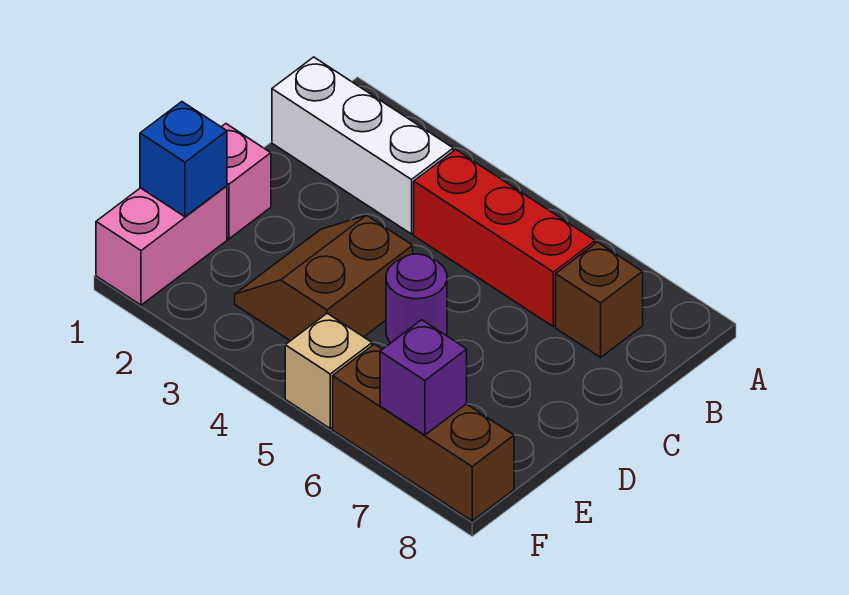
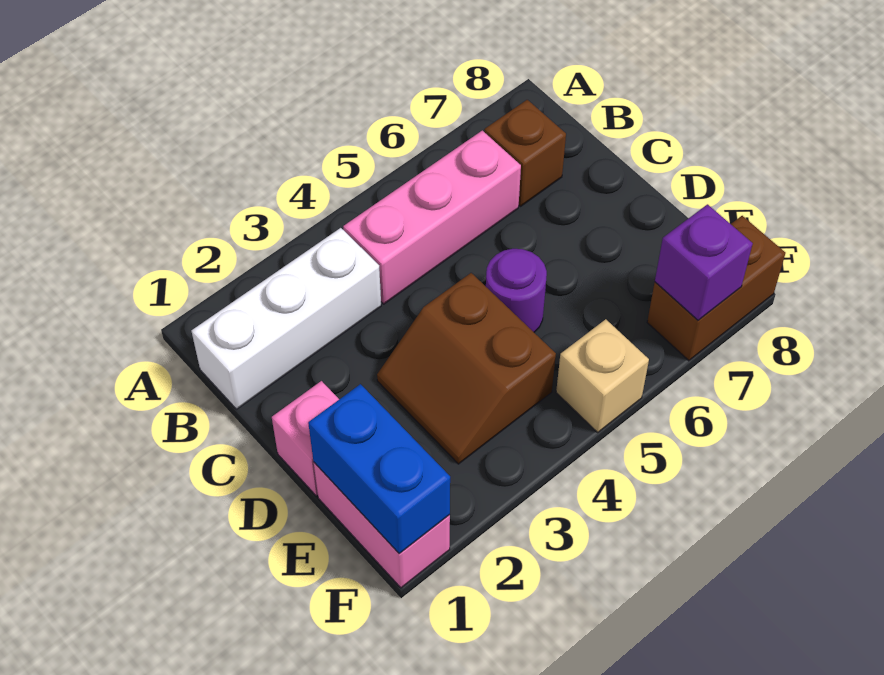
red brick B4:B6 level 1 -> pink brick B4:B6 level 1
blue brick E1 level 2 -> blue brick E1:F1 level 2
brown brick F6:F8 level 1 -> brown brick F7:F8 level 1

